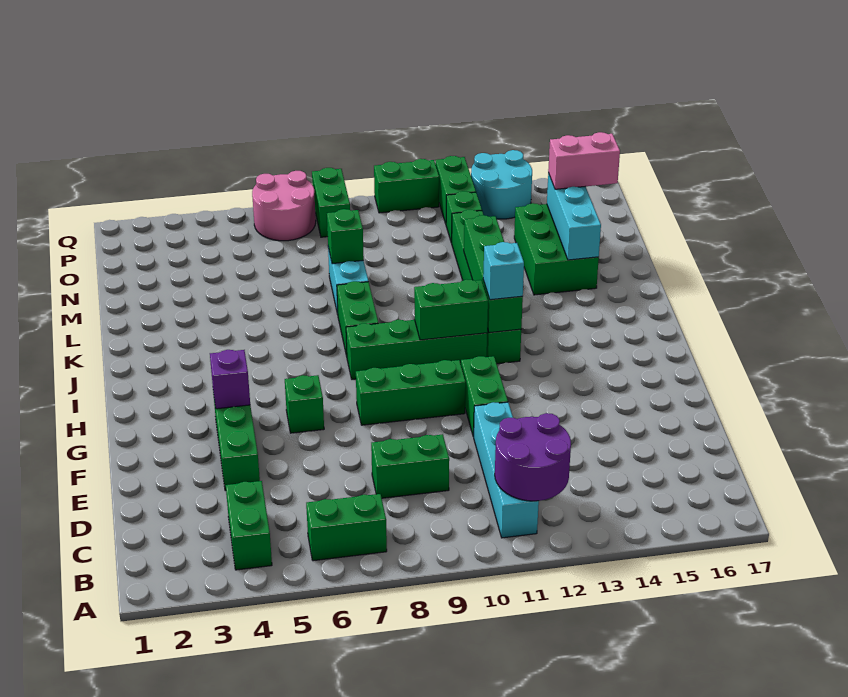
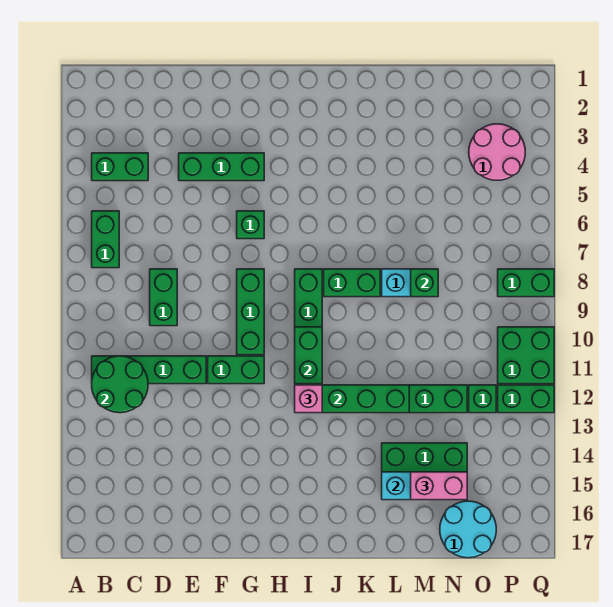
cyan brick B11:E11 level 1 -> green brick B11:E11 level 1
purple round brick B11:C12 level 2 -> green round brick B11:C12 level 2
purple brick G4 level 2 -> none
cyan brick I12 level 3 -> pink brick I12 level 3
pink brick N15:N16 level 3 -> pink brick M15:N15 level 3
pink round brick P6:Q7 level 1 -> pink round brick O3:P4 level 1
cyan round brick P13:Q14 level 1 -> cyan round brick N16:O17 level 1
green brick Q10:Q11 level 1 -> green brick P10:Q11 level 1

